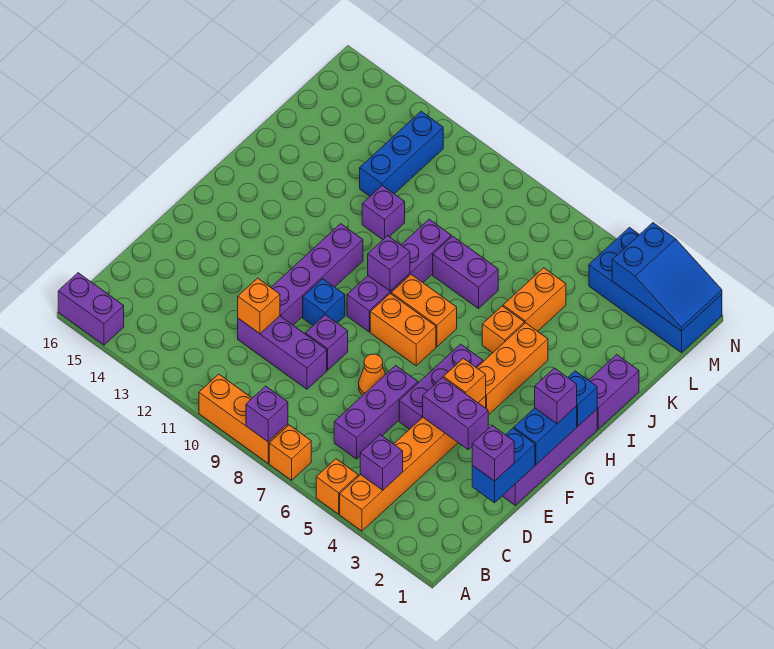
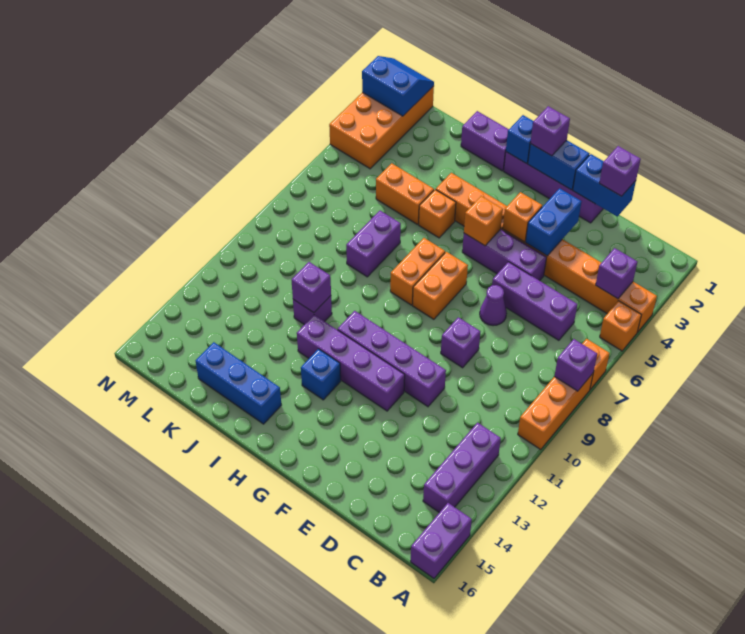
purple brick D9:D11 level 1 -> purple brick B12:B14 level 1
orange brick D11 level 2 -> orange brick G5 level 2
purple brick E3:E4 level 2 -> blue brick E3:E4 level 2
orange cone E7 level 1 -> purple cone E7 level 1
blue brick F10 level 1 -> blue brick H13 level 1
purple brick G9:J9 level 1 -> purple brick F12:I12 level 1
purple brick H9 level 2 -> purple brick J11 level 2
blue brick K12:M12 level 1 -> blue brick I15:K15 level 1
blue brick M1:N4 level 1 -> orange brick M1:N4 level 1
blue slope M1:N3 level 2 top 3 -> blue slope M1:N2 level 2 top 2

